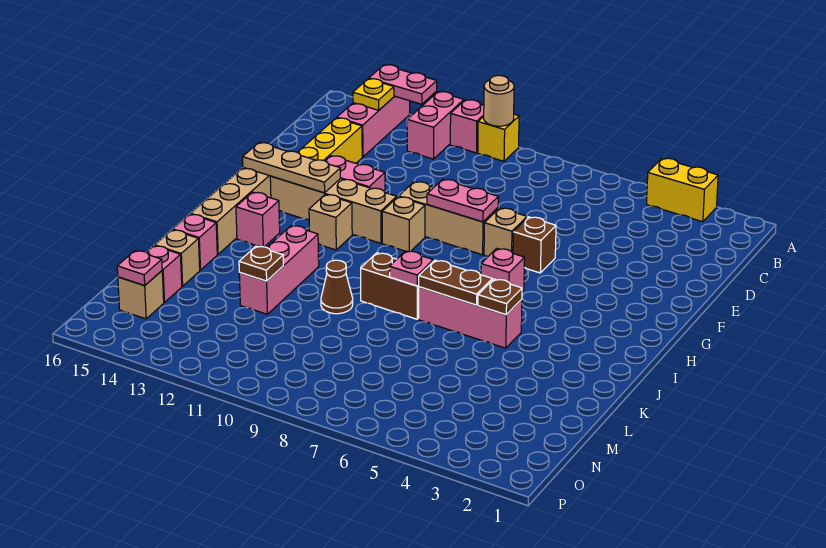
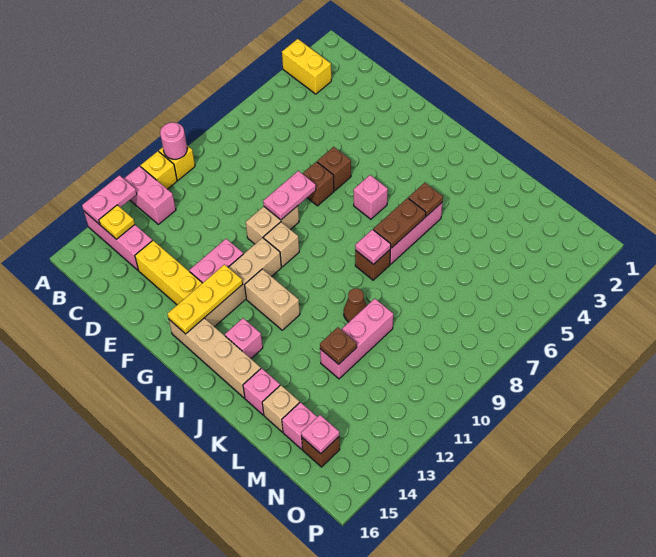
yellow brick A3:A4 level 1 -> yellow brick A3:B3 level 1
tan round brick A10 level 2 -> pink round brick A10 level 2
pink brick A11 level 1 -> yellow brick A11 level 1
tan brick F7 level 1 -> brown brick F7 level 1
tan brick F8:F10 level 1 -> tan brick F9:F10 level 1
tan plate G13:G15 level 2 -> yellow plate G13:G15 level 2
tan brick H12 level 1 -> tan brick H12:I12 level 1
brown brick J8:J9 level 1 -> brown brick J8 level 1
pink brick J12:L12 level 1 -> pink brick L10:L12 level 1
tan brick N15 level 1 -> brown brick N15 level 1

